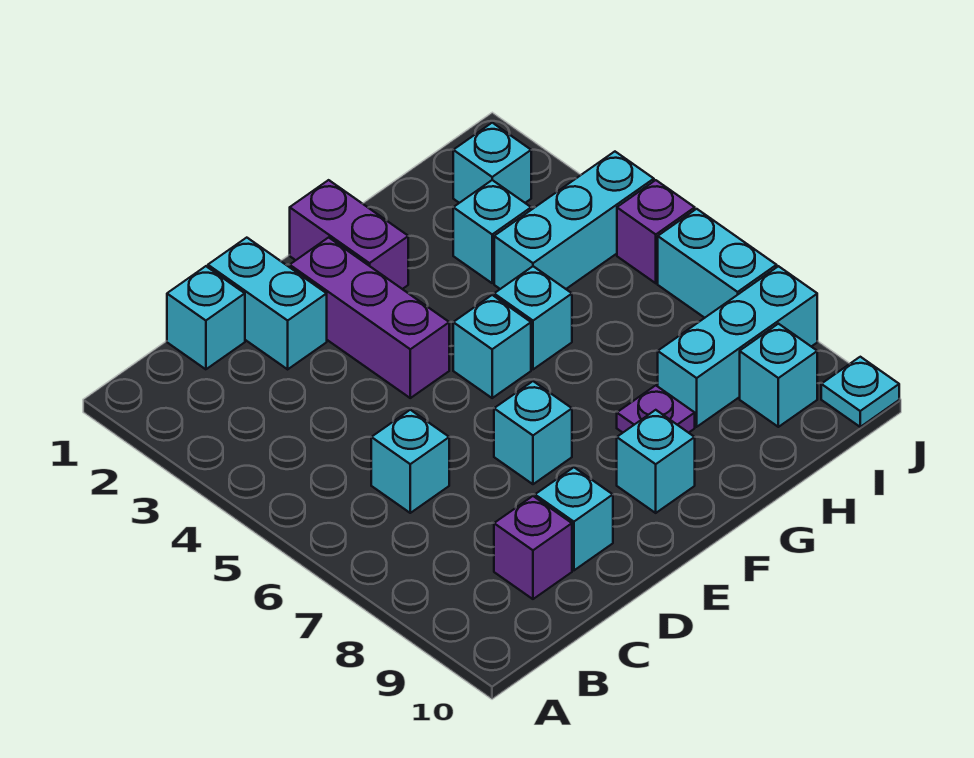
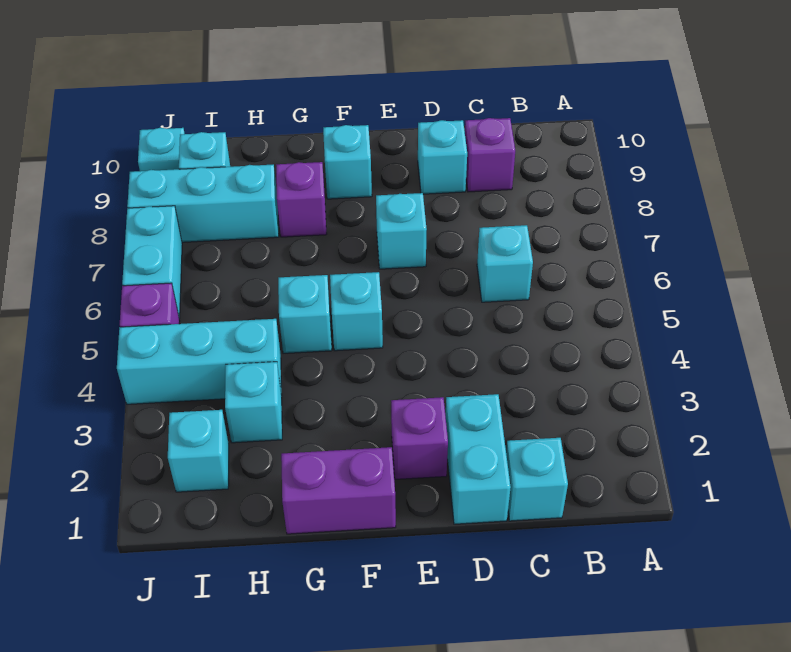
purple brick E2:E4 level 1 -> purple brick E2 level 1
purple brick F1:F2 level 1 -> purple brick F1:G1 level 1
purple plate G8 level 1 -> purple brick G8 level 1

